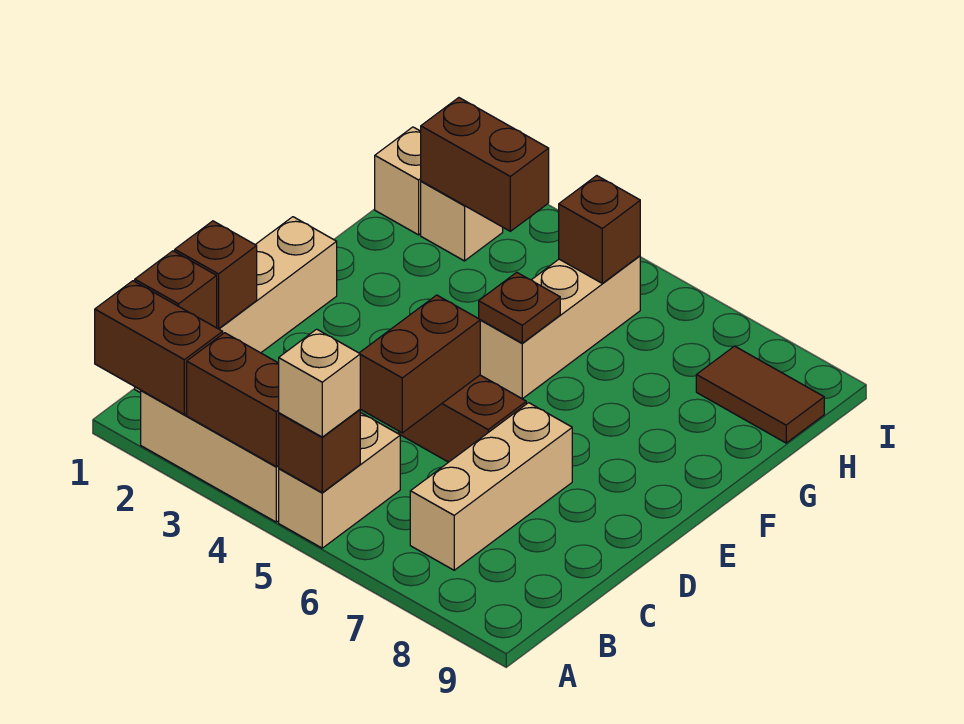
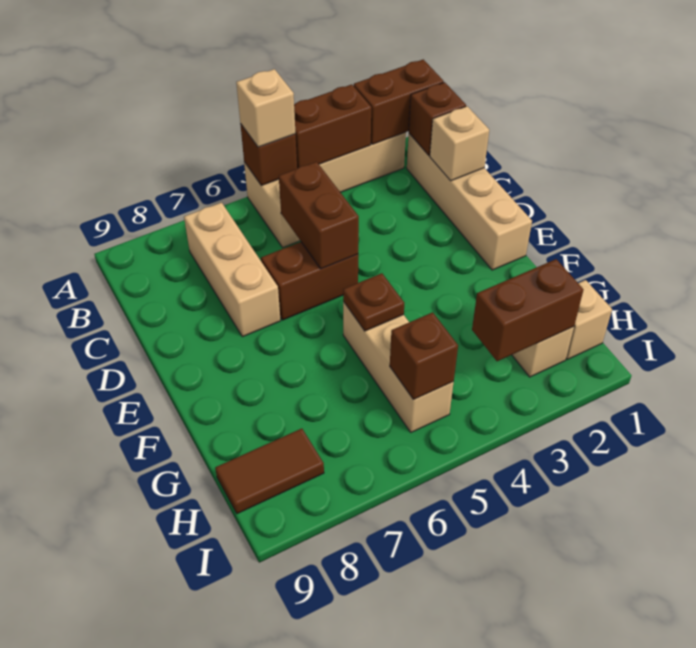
brown brick C1 level 2 -> tan brick C1 level 2

